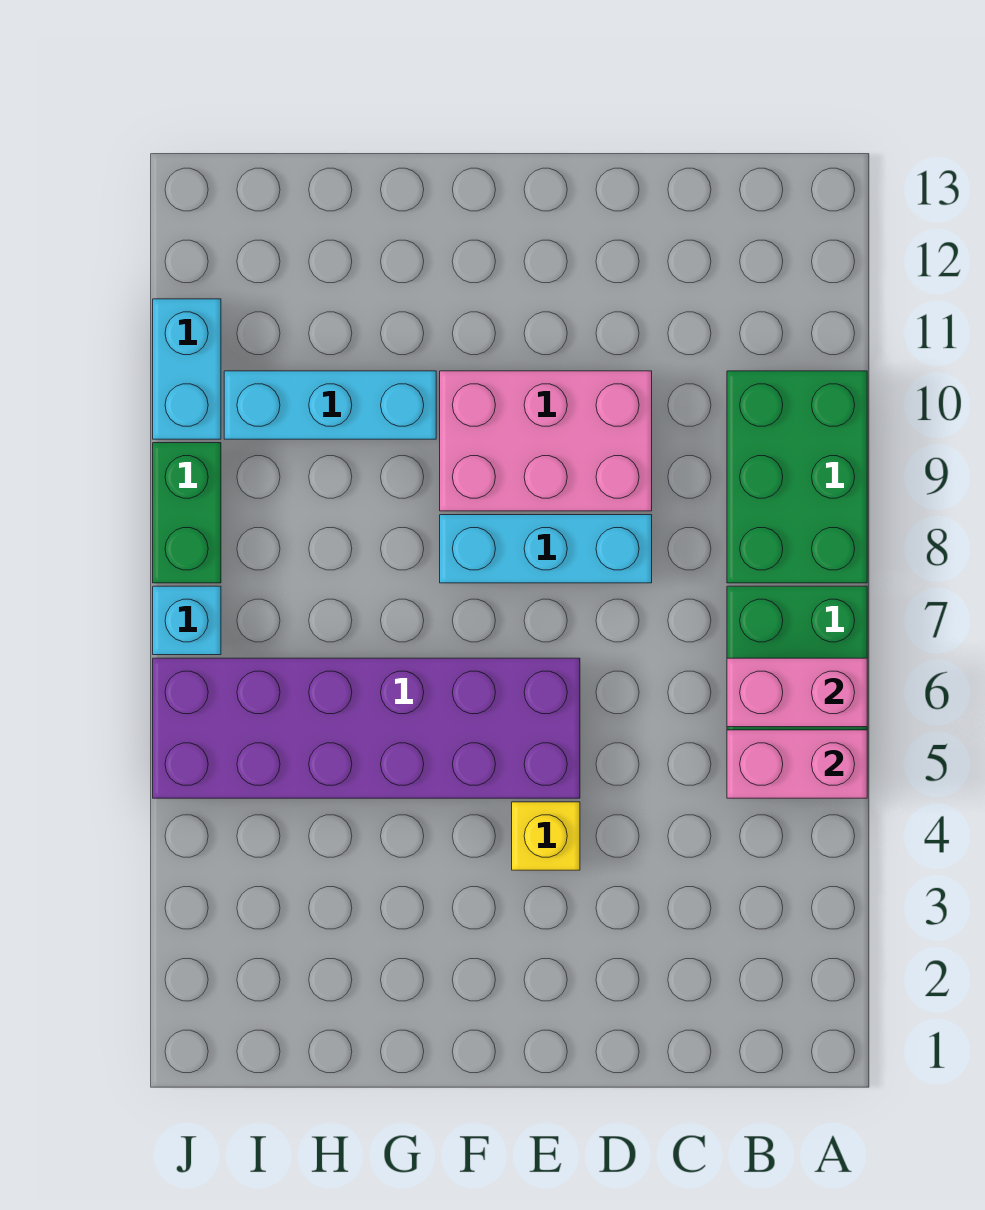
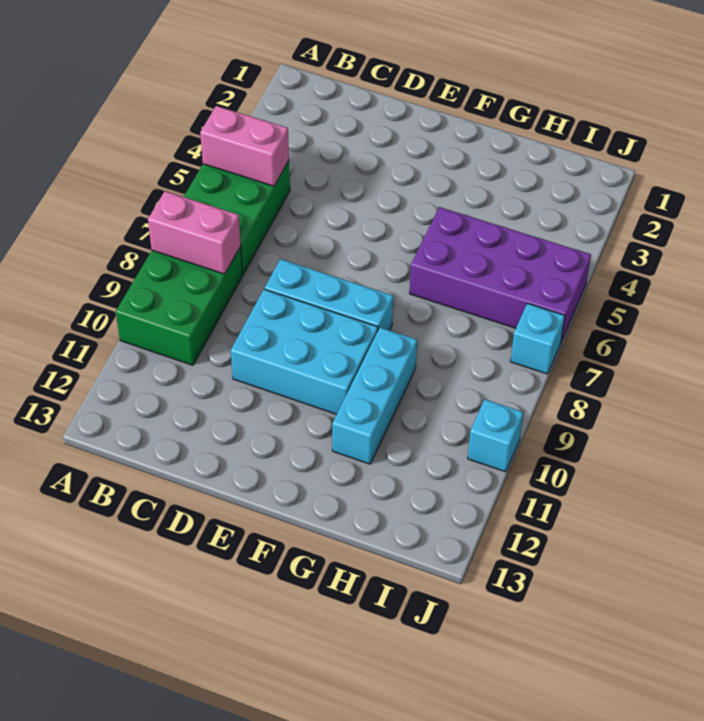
pink brick A6:B6 level 2 -> pink brick A8:B8 level 2
pink brick D9:F10 level 1 -> cyan brick D9:F10 level 1
yellow brick E4 level 1 -> none
purple brick E5:J6 level 1 -> purple brick G5:J6 level 1
cyan brick G10:I10 level 1 -> cyan brick G9:G11 level 1
green brick J8:J9 level 1 -> none
cyan brick J10:J11 level 1 -> cyan brick J10 level 1

